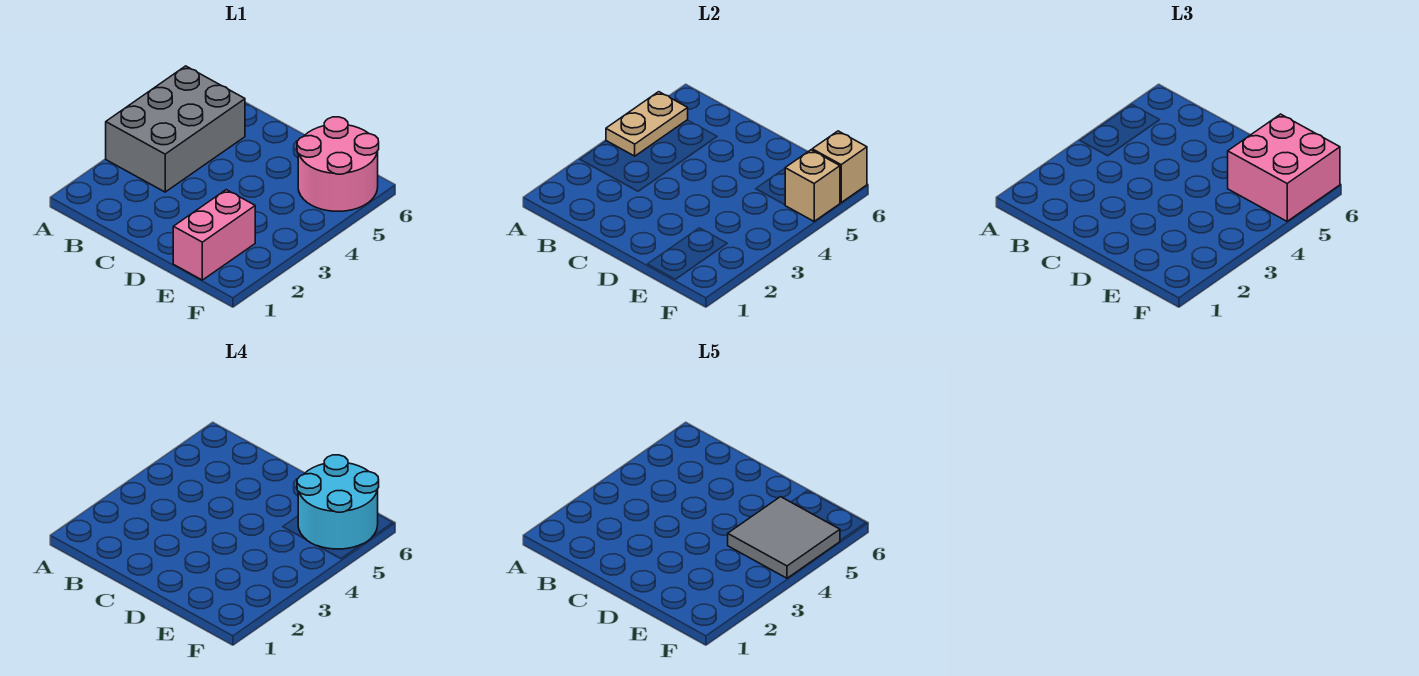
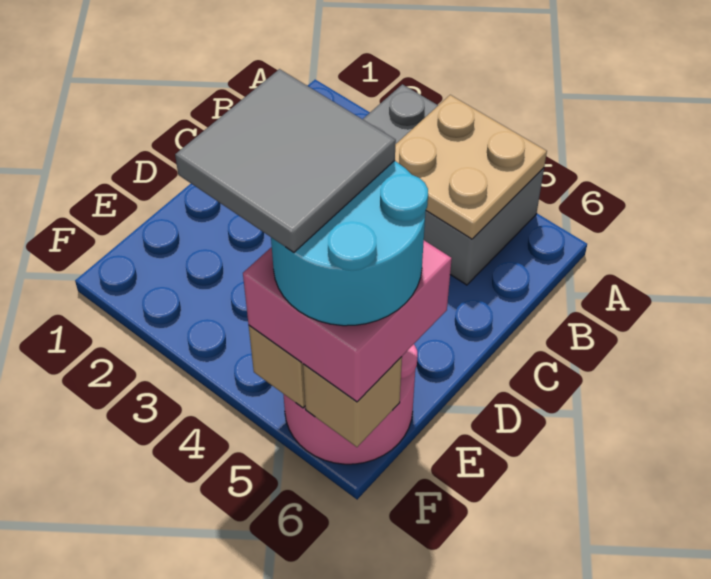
tan plate A4:A5 level 2 -> tan plate A4:B5 level 2
pink brick E1:E2 level 1 -> none

